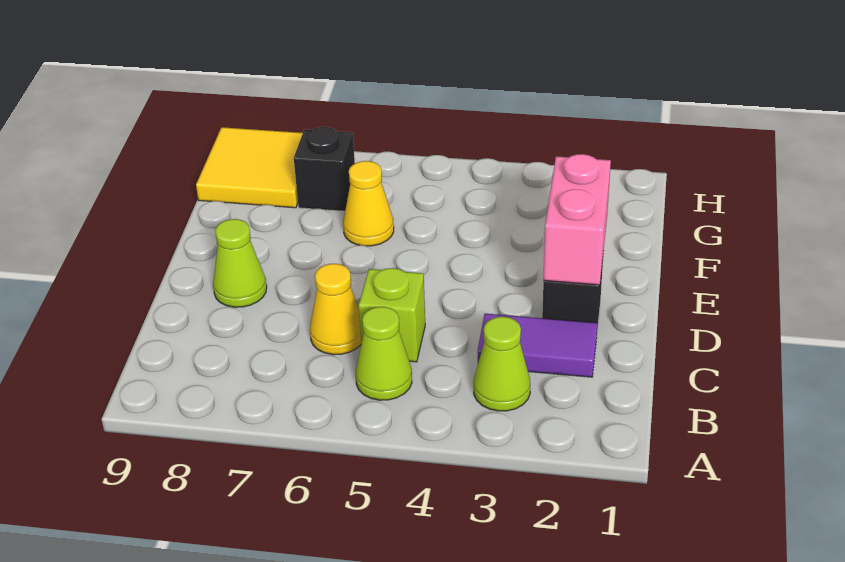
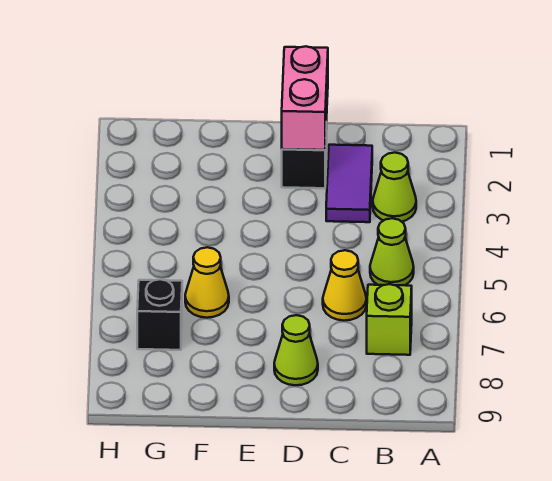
lime brick C5 level 1 -> lime brick B7 level 1
pink brick D2:E2 level 2 -> pink brick D1:D2 level 2
yellow tile G8:H9 level 1 -> none

